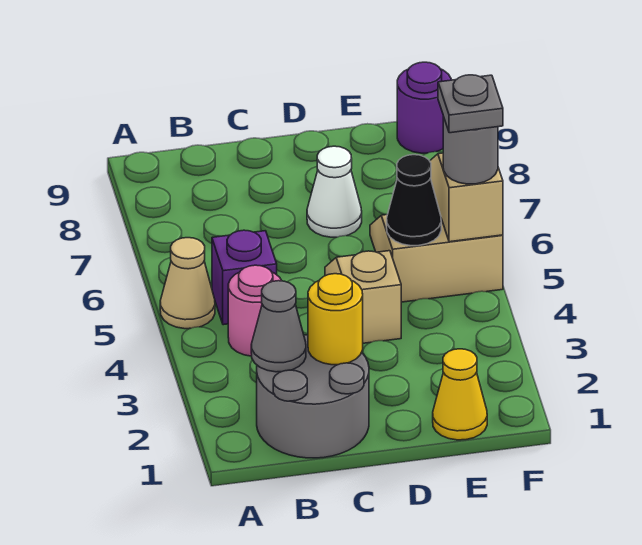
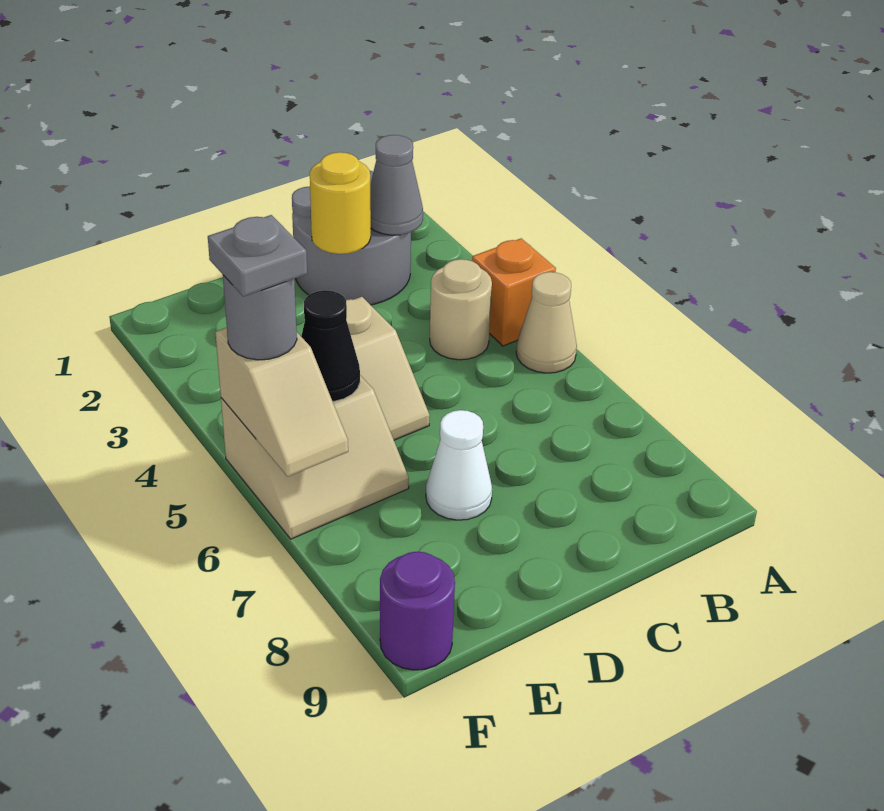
none -> orange brick A4 level 1
pink round brick B4 level 1 -> tan round brick B4 level 1
purple brick B5 level 1 -> none
yellow cone E1 level 1 -> none

